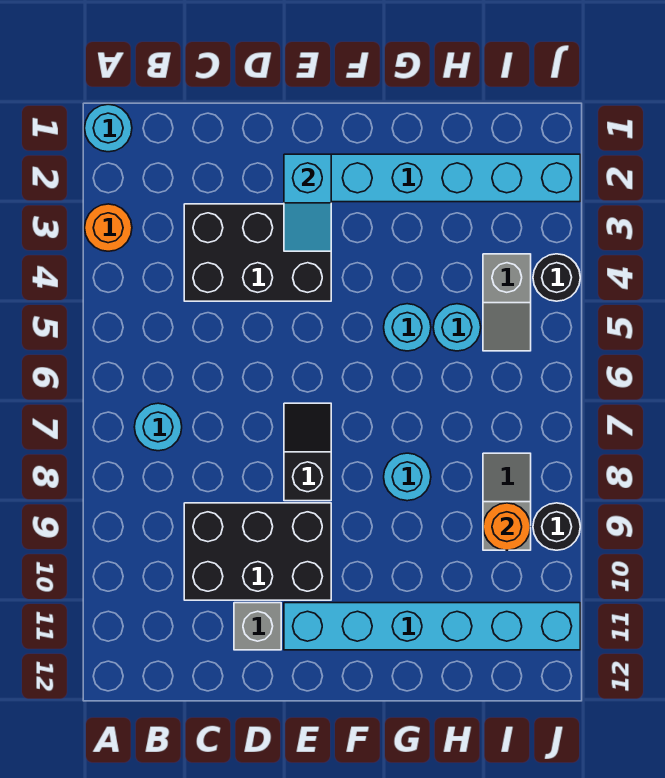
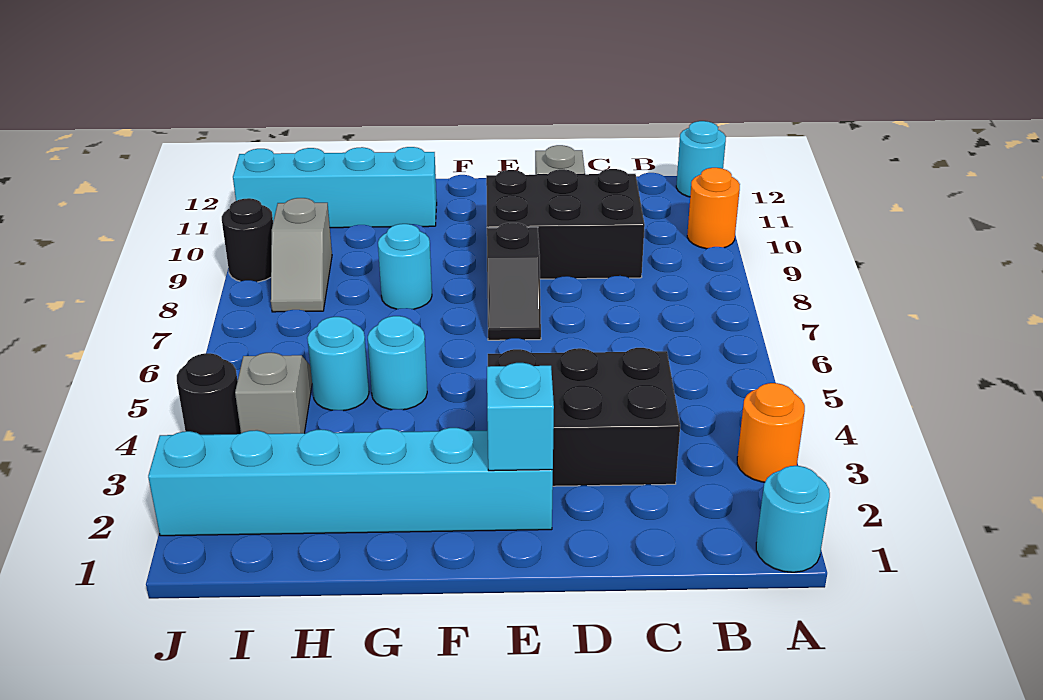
cyan round brick B7 level 1 -> cyan round brick A12 level 1
cyan brick E11:J11 level 1 -> cyan brick G11:J11 level 1
orange round brick I9 level 2 -> orange round brick A10 level 1

